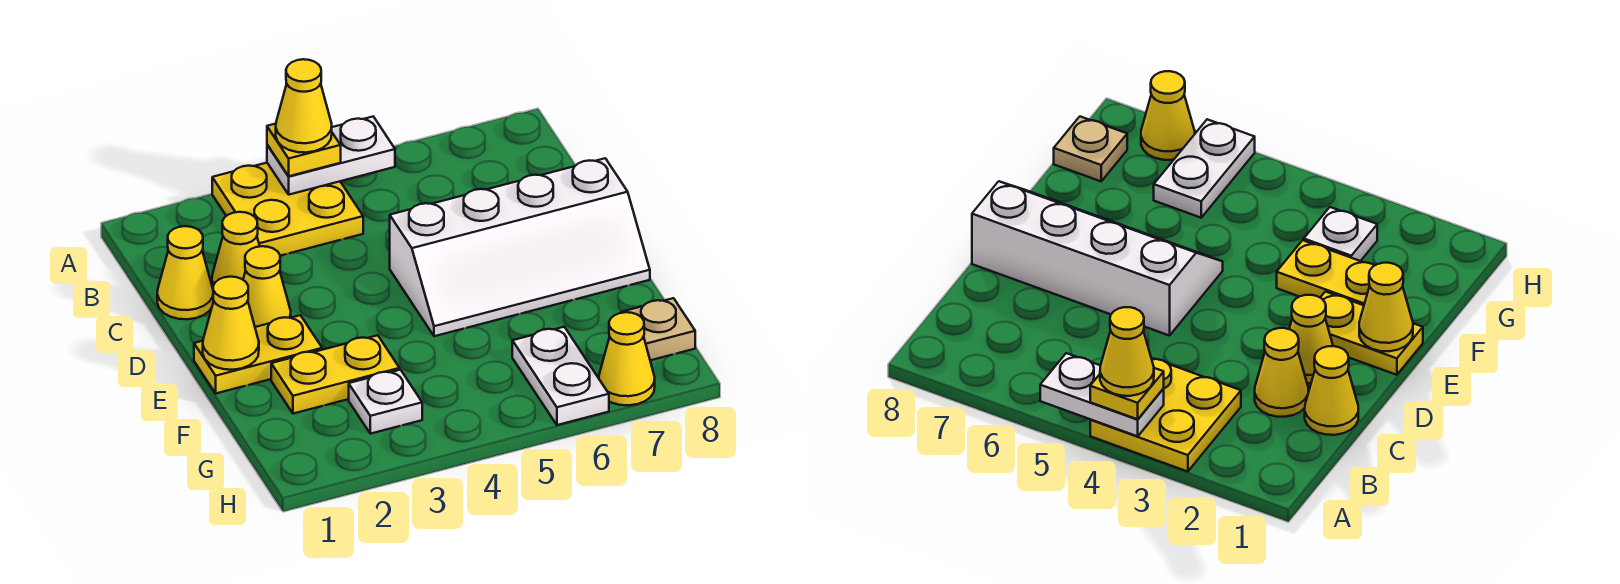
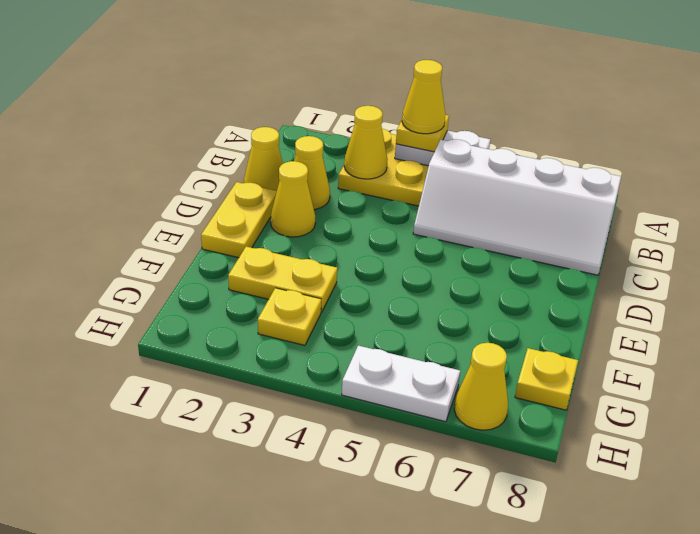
white slope D5:E8 level 1 top D -> white slope B5:C8 level 1 top B
yellow plate E1:E2 level 1 -> yellow plate D1:E1 level 1
yellow cone E1 level 2 -> yellow cone B3 level 2
white plate G3 level 1 -> yellow plate G3 level 1
white plate G6:H6 level 1 -> white plate H5:H6 level 1
tan plate G8 level 1 -> yellow plate G8 level 1

